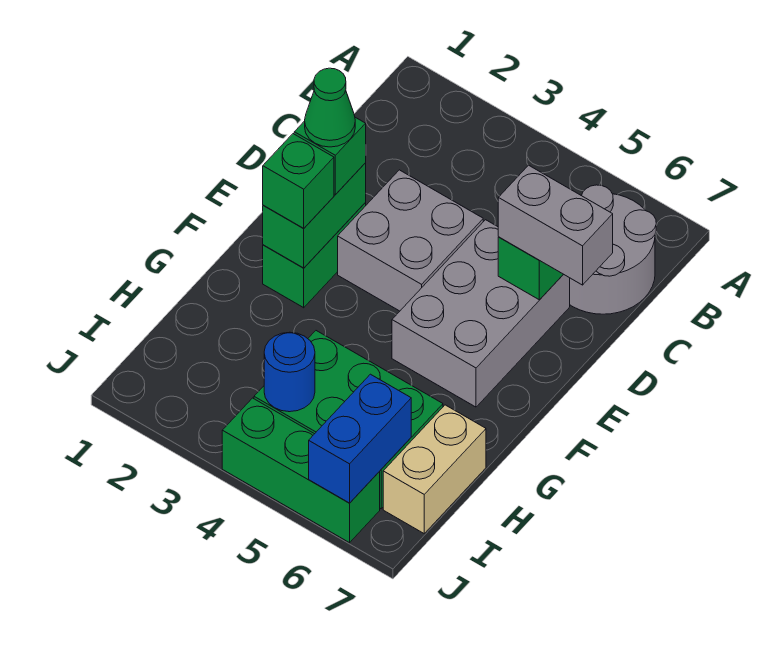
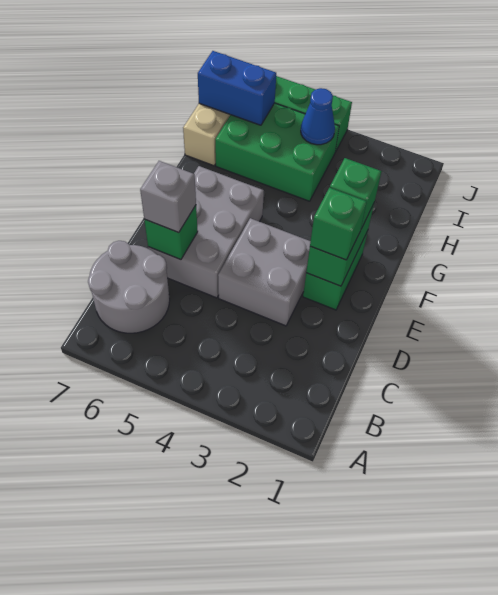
grey brick D6:D7 level 3 -> grey brick D6 level 3
green cone E2 level 4 -> none
blue round brick I4 level 2 -> blue cone I4 level 2
blue brick I6:J6 level 2 -> blue brick I6:I7 level 2

